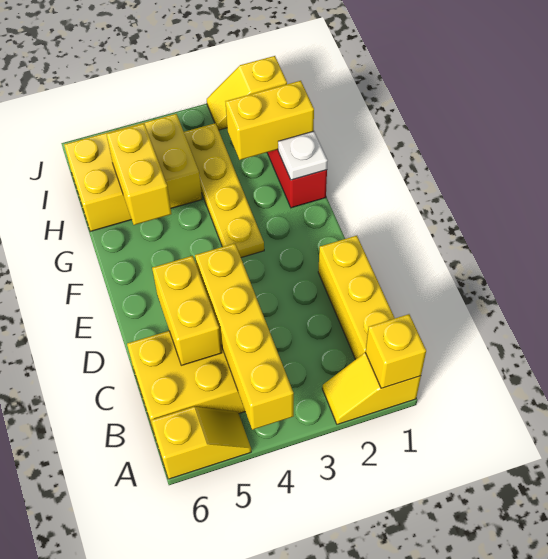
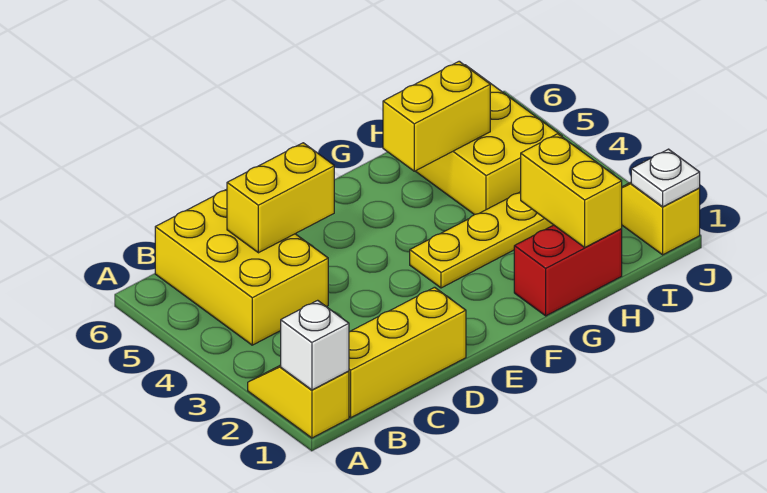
yellow brick A1 level 2 -> white brick A1 level 2
yellow brick A4:D4 level 2 -> none
yellow slope A5:A6 level 1 top 6 -> none
white plate G1 level 2 -> white plate J1 level 2

